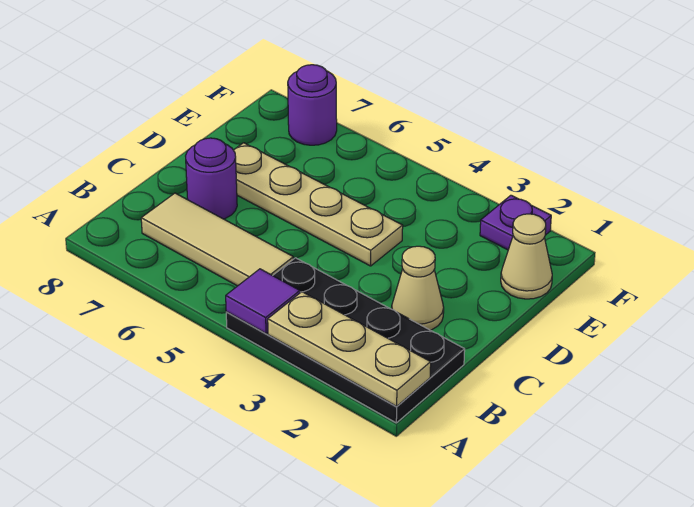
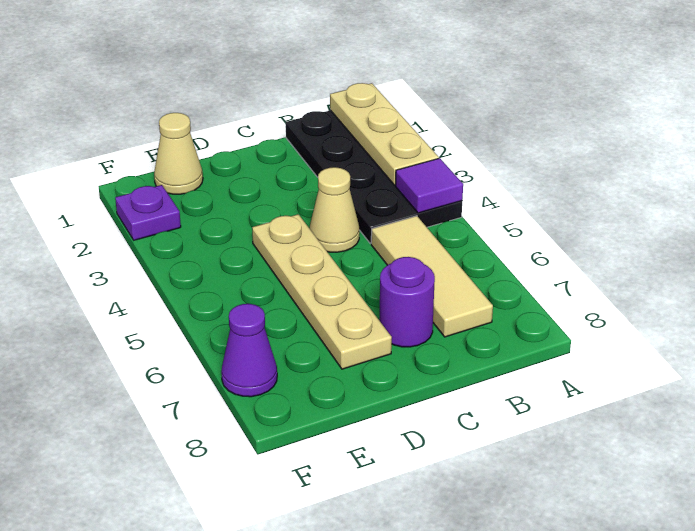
tan cone C2 level 1 -> tan cone C4 level 1
purple round brick F7 level 1 -> purple cone F7 level 1

